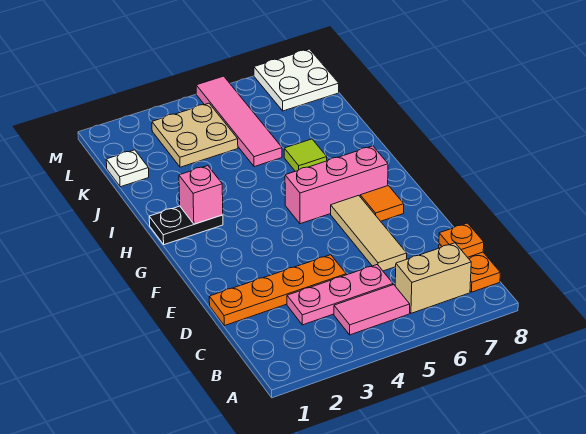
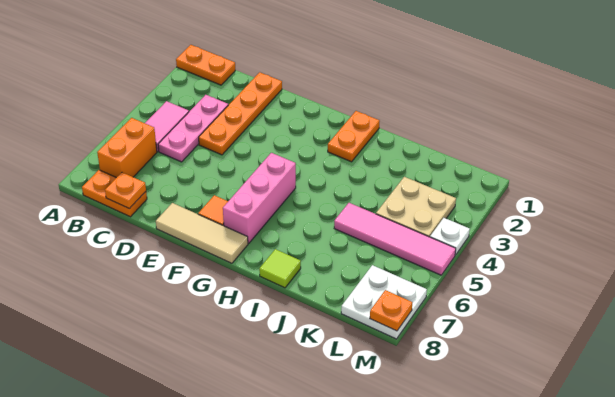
none -> orange plate A1:B1 level 1
tan brick B6:B7 level 1 -> orange brick B6:B7 level 1
tan tile D6:F6 level 1 -> tan tile E8:G8 level 1
black plate H1:H2 level 1 -> orange plate H1:H2 level 1
pink brick H2 level 2 -> none
lime tile I6 level 1 -> lime tile I8 level 1
white plate K1 level 1 -> white plate M4 level 1
none -> orange plate M8 level 2

